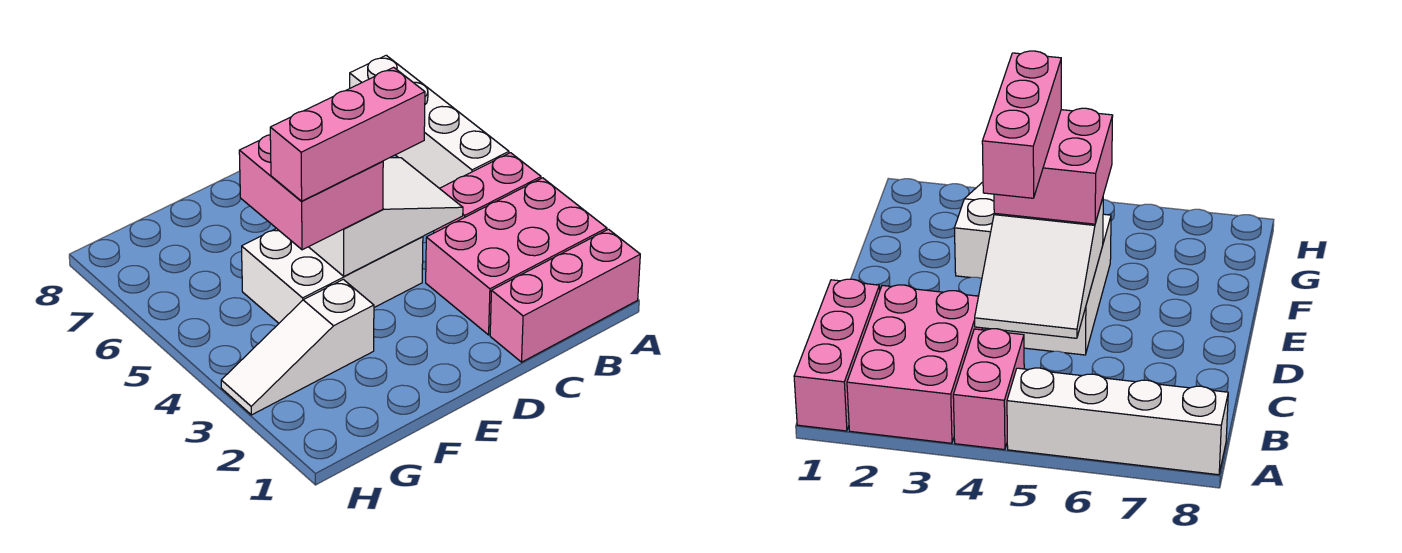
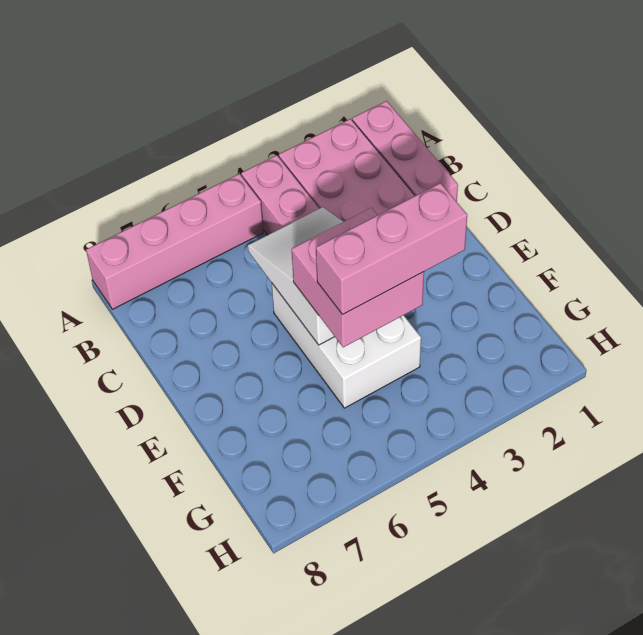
white brick A5:A8 level 1 -> pink brick A5:A8 level 1
pink brick D4:F4 level 4 -> pink brick F3:F5 level 4
white slope F3:H3 level 1 top F -> none

